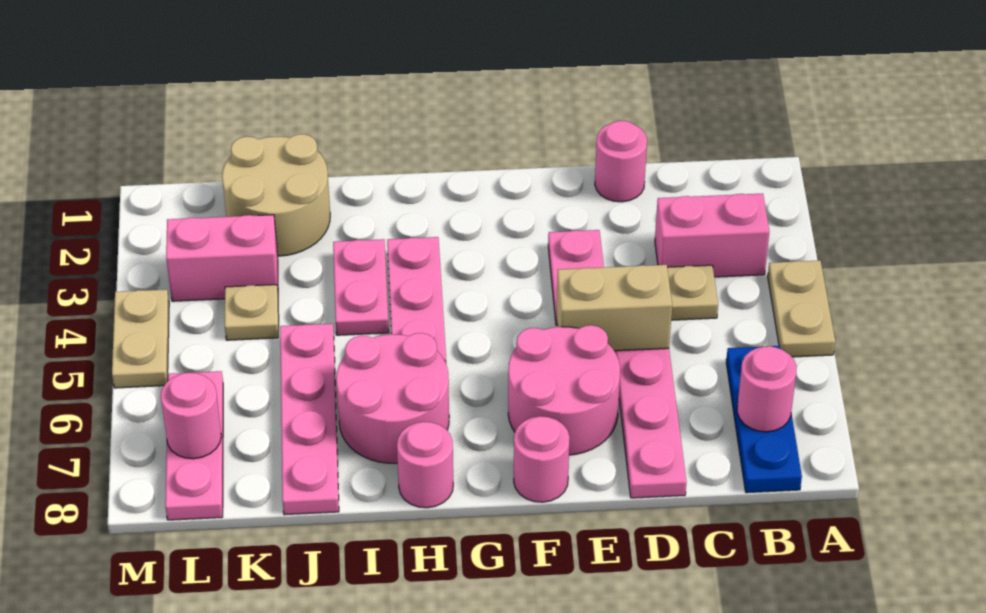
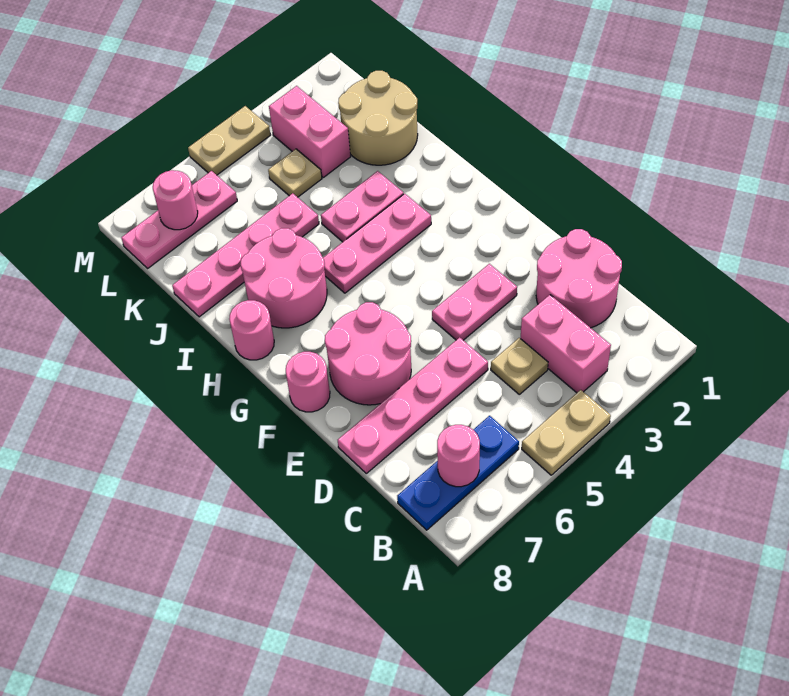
pink round brick D1 level 1 -> pink round brick C1:D2 level 1
tan brick D5:E5 level 2 -> none

